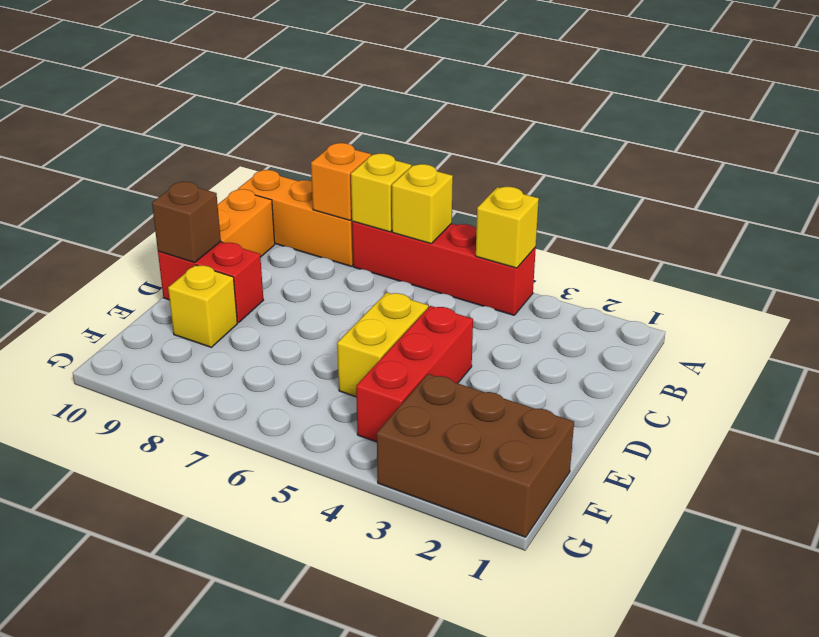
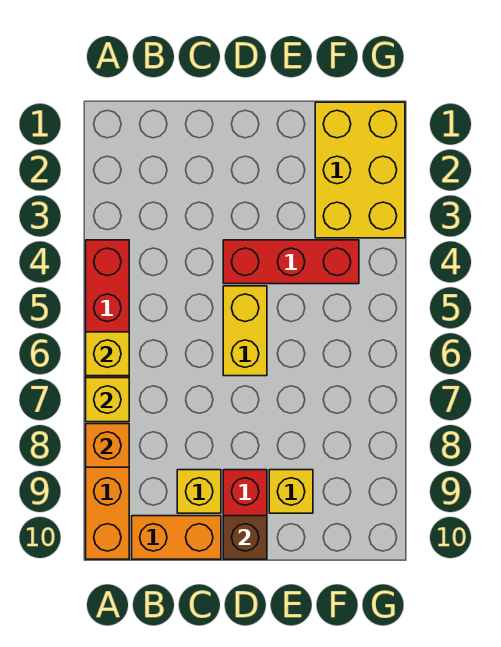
yellow brick A4 level 2 -> yellow brick C9 level 1
yellow brick D5:E5 level 1 -> yellow brick D5:D6 level 1
brown brick F1:G3 level 1 -> yellow brick F1:G3 level 1

